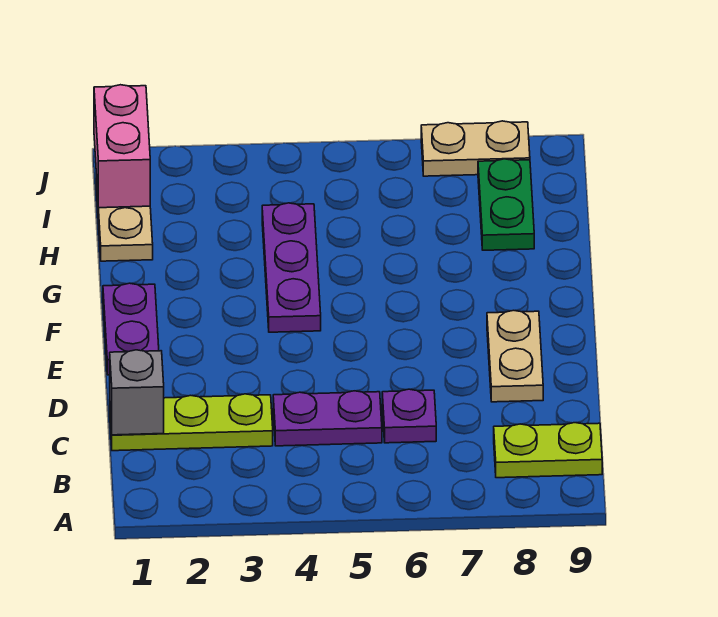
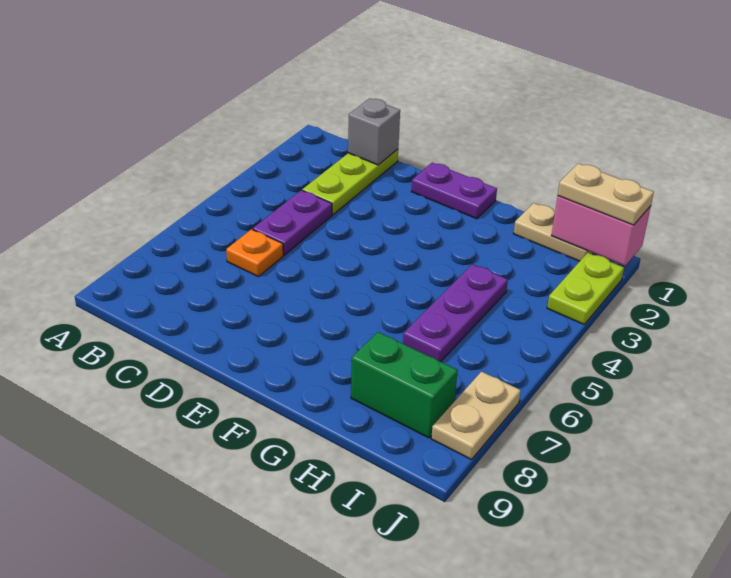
lime plate B8:B9 level 1 -> lime plate J2:J3 level 1
purple plate C6 level 1 -> orange plate C6 level 1
tan plate D8:E8 level 1 -> tan plate I1:J1 level 3
purple plate F4:H4 level 1 -> purple plate H4:H6 level 1
green plate H8:I8 level 1 -> green brick H8:I8 level 1

